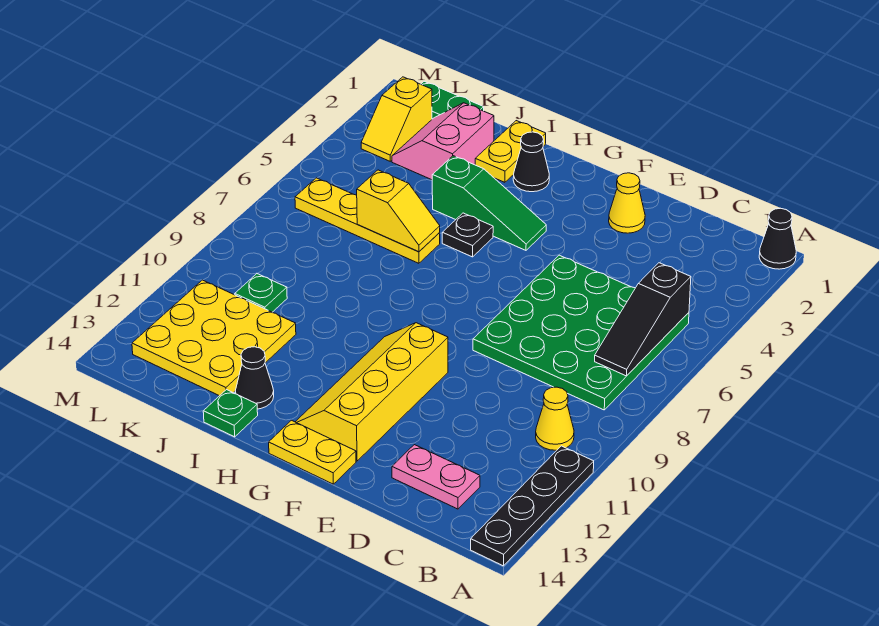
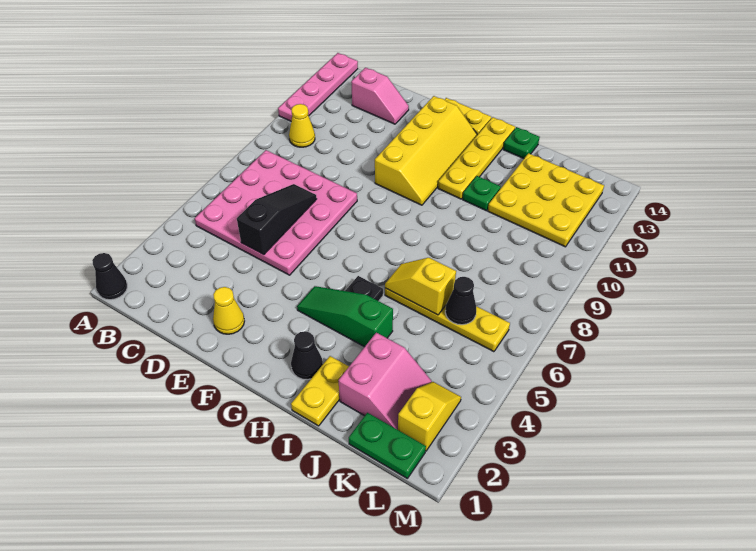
black plate A11:A14 level 1 -> pink plate A11:A14 level 1
green plate B5:E8 level 1 -> pink plate B5:E8 level 1
black slope B5:B7 level 2 top 5 -> black slope D5:D7 level 2 top 5
pink plate C13:D13 level 1 -> pink slope C13:D13 level 1 top C
none -> yellow plate H11:H14 level 1
black cone I13 level 1 -> black cone K6 level 2
green plate K10 level 1 -> green plate I11 level 1

